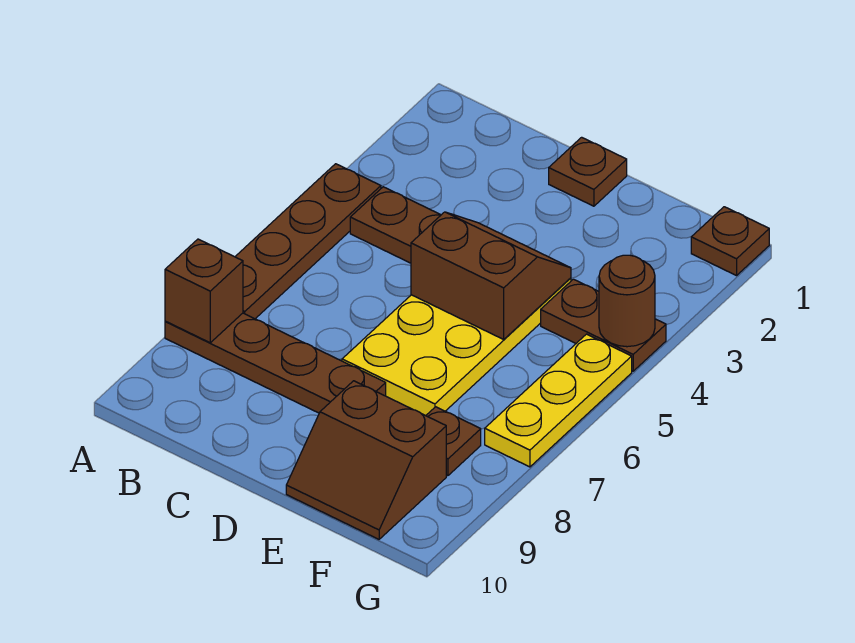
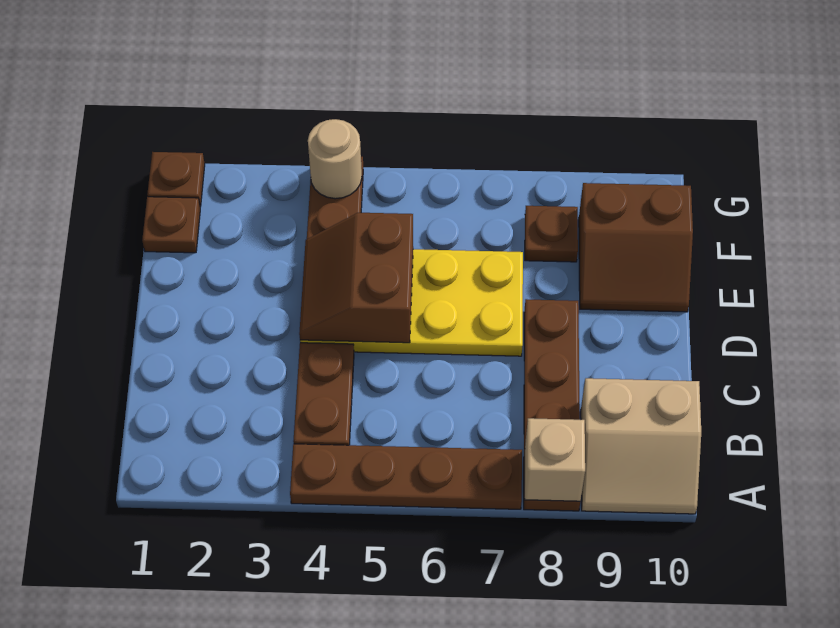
brown brick A8 level 2 -> tan brick A8 level 2
none -> tan slope A9:B10 level 1 top B
brown plate D1 level 1 -> brown plate F1 level 1
brown slope E9:F10 level 1 top 9 -> brown slope E9:F10 level 1 top F
brown round brick G4 level 2 -> tan round brick G4 level 2
yellow plate G5:G7 level 1 -> none

